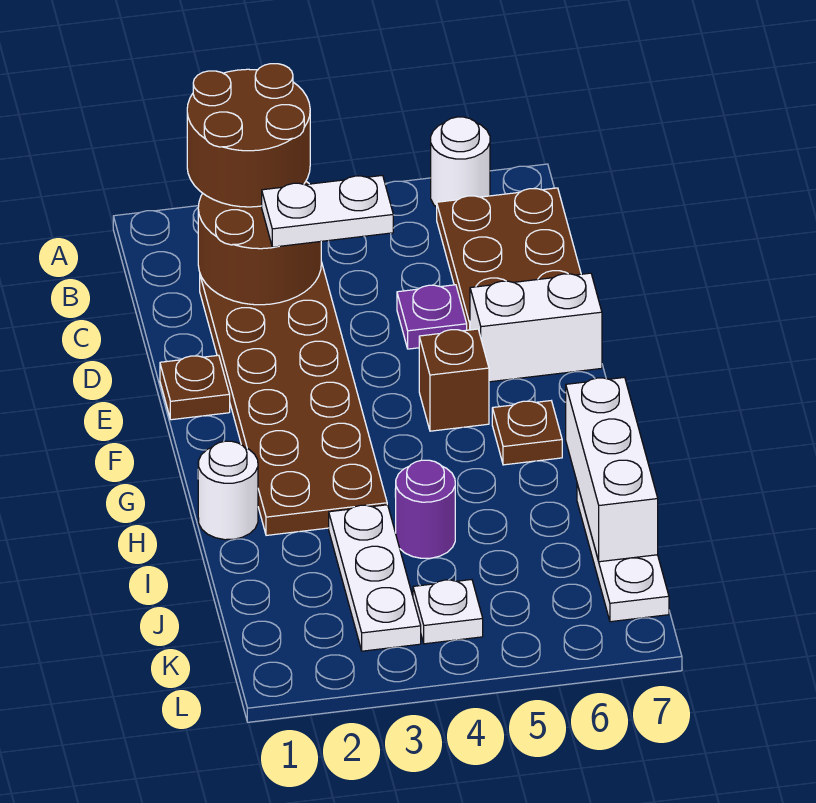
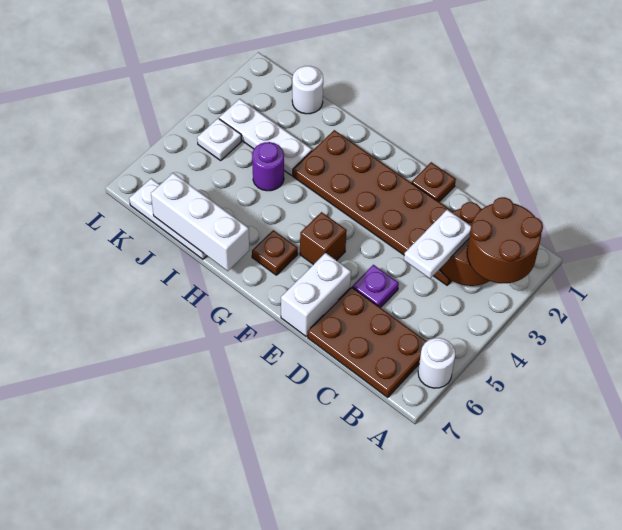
white round brick H1 level 1 -> white round brick J1 level 1

